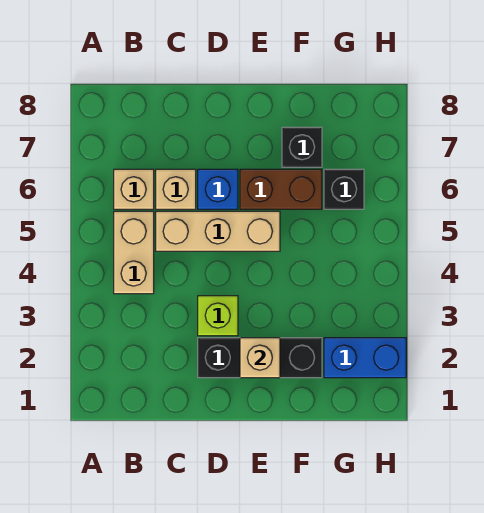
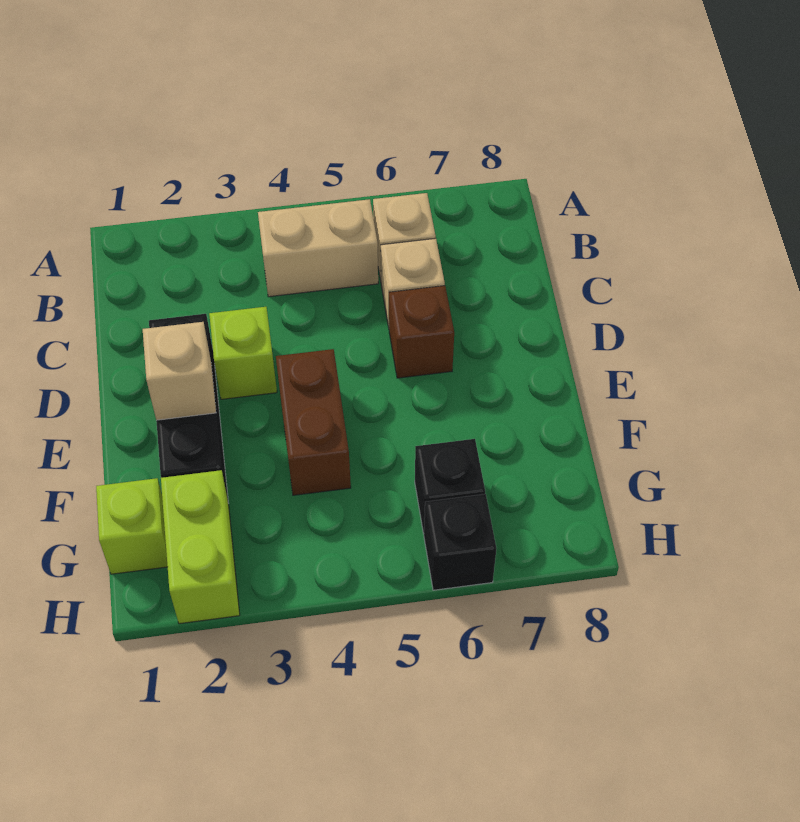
tan brick C5:E5 level 1 -> none
blue brick D6 level 1 -> brown brick D6 level 1
brown brick E6:F6 level 1 -> brown brick E4:F4 level 1
black brick F7 level 1 -> black brick H6 level 1
none -> lime brick G1 level 1
blue brick G2:H2 level 1 -> lime brick G2:H2 level 1

